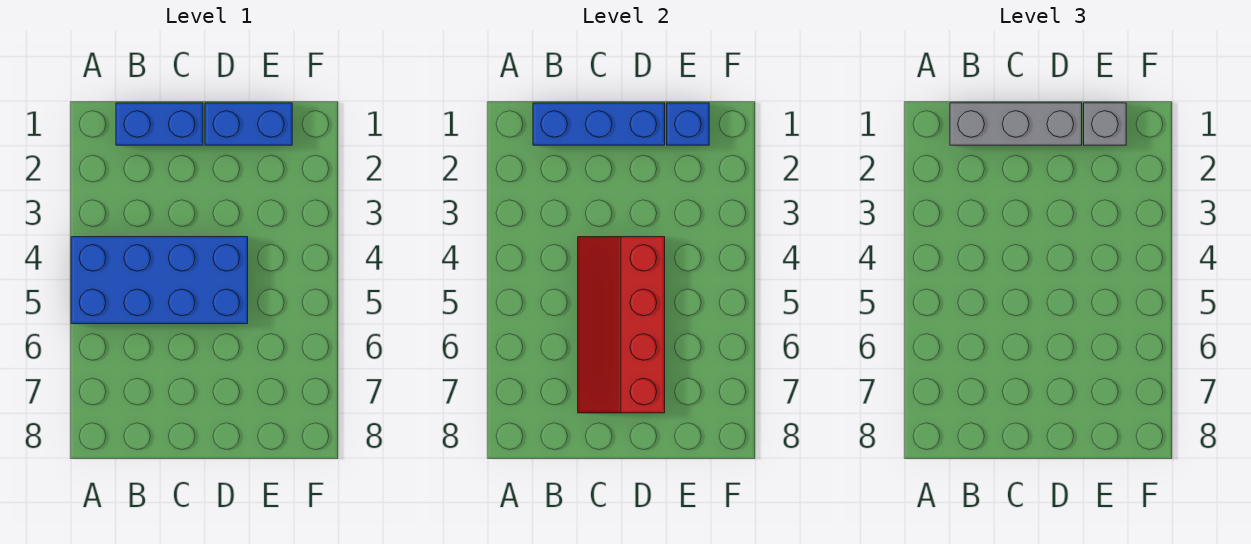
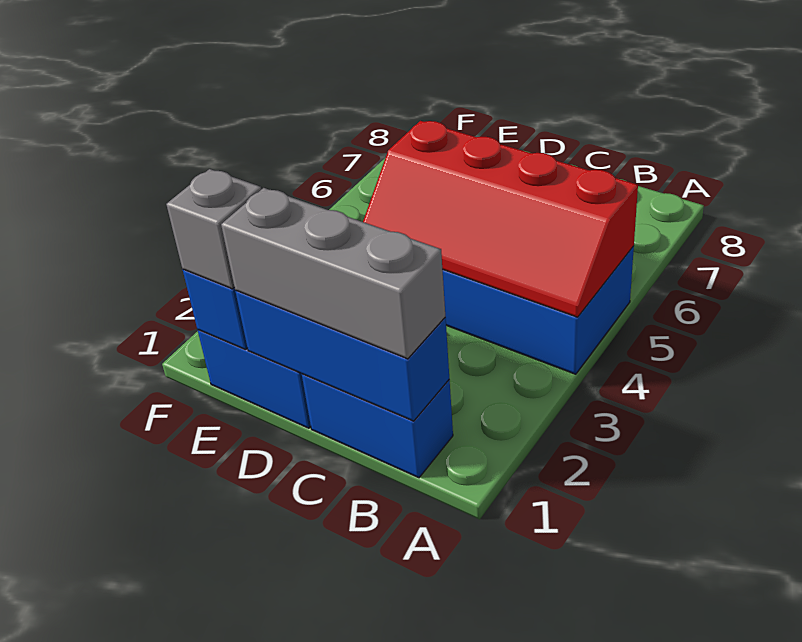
red slope C4:D7 level 2 top D -> red slope A4:D5 level 2 top 5

